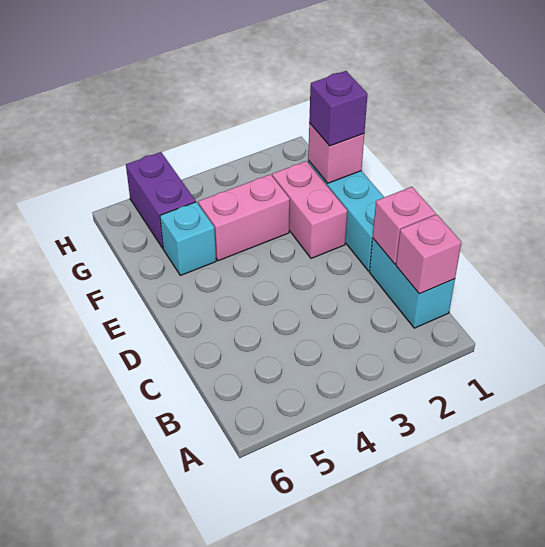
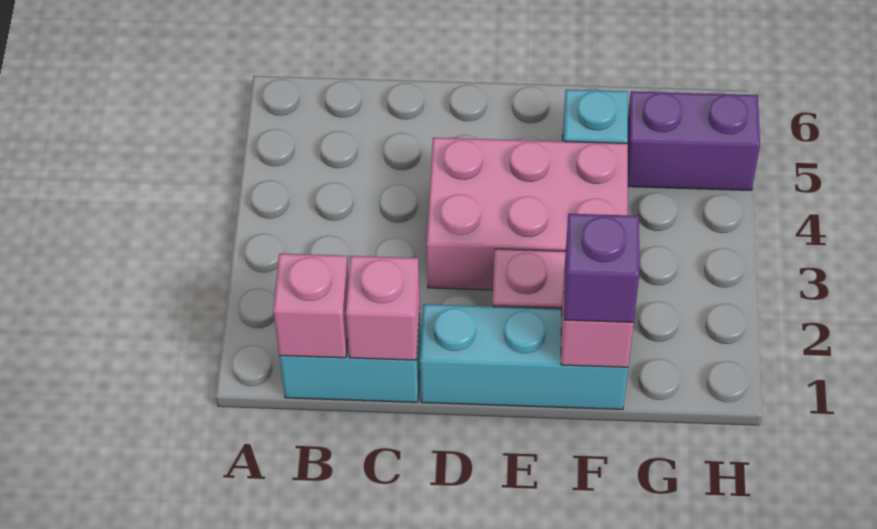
pink brick F3:F4 level 1 -> pink brick D3:F4 level 1

